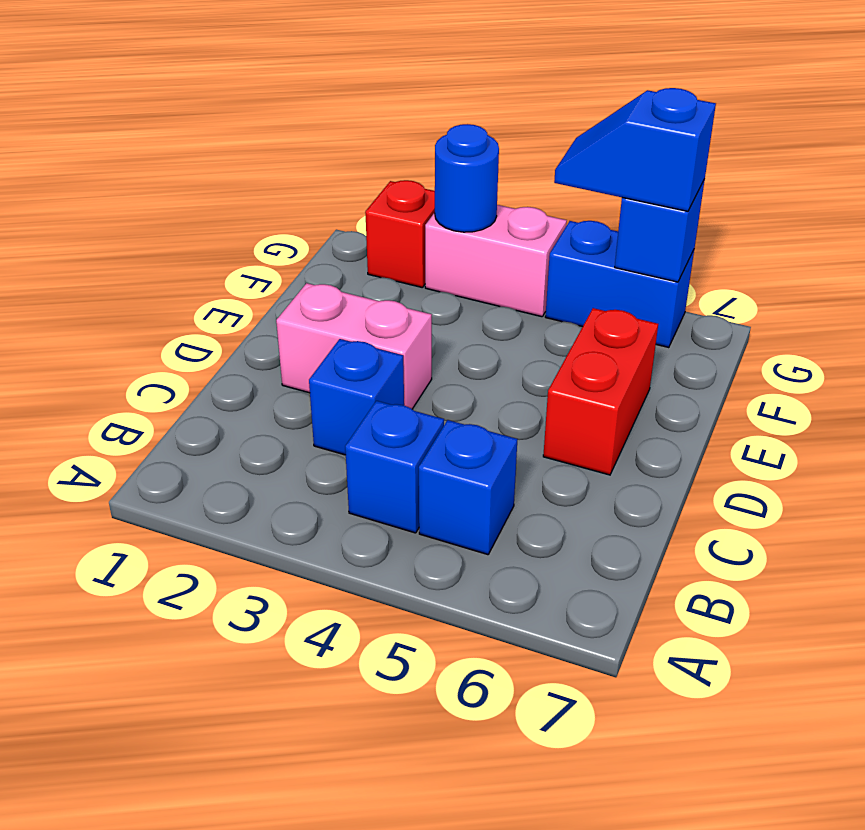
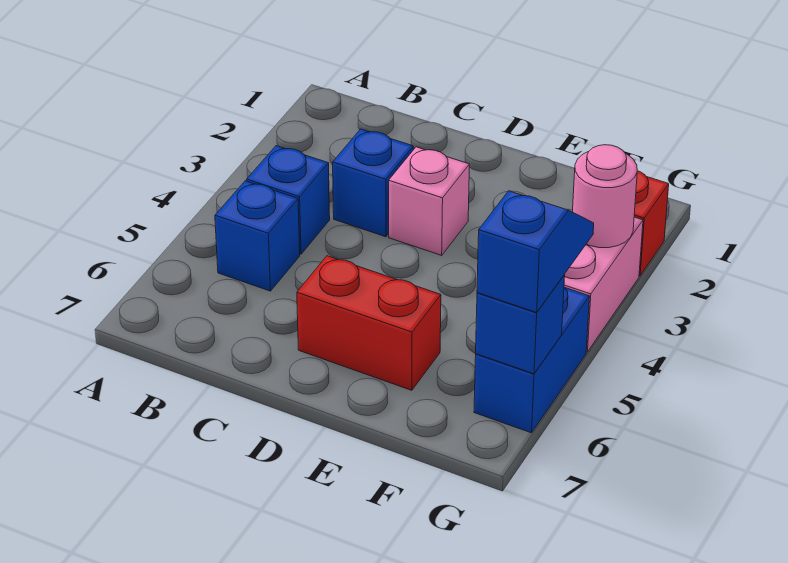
pink brick D2:D3 level 1 -> pink brick D3 level 1
blue round brick G3 level 2 -> pink round brick G3 level 2

